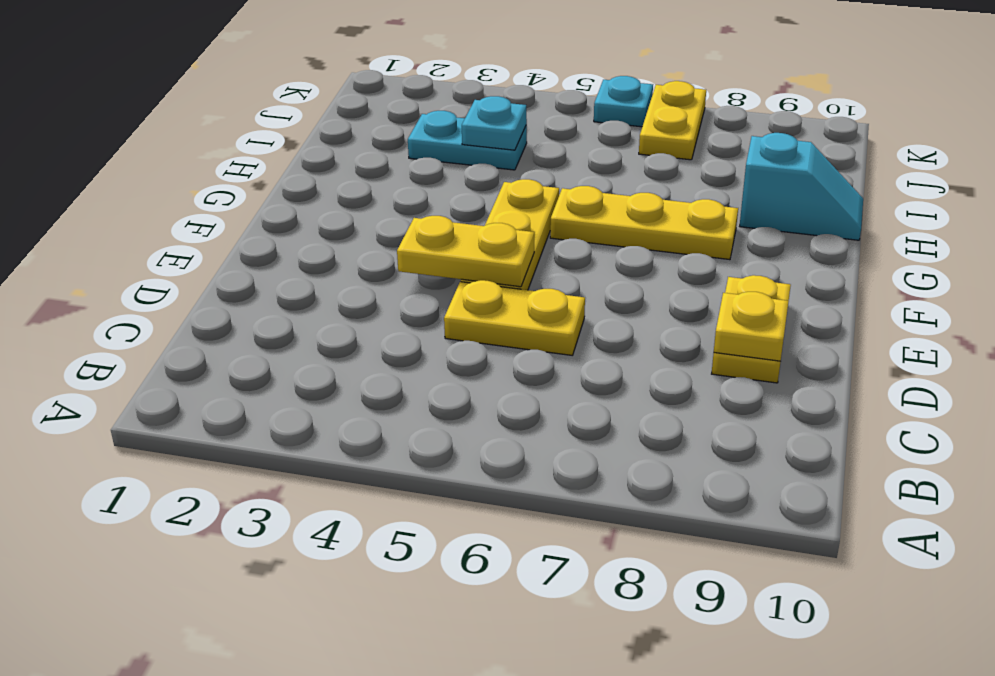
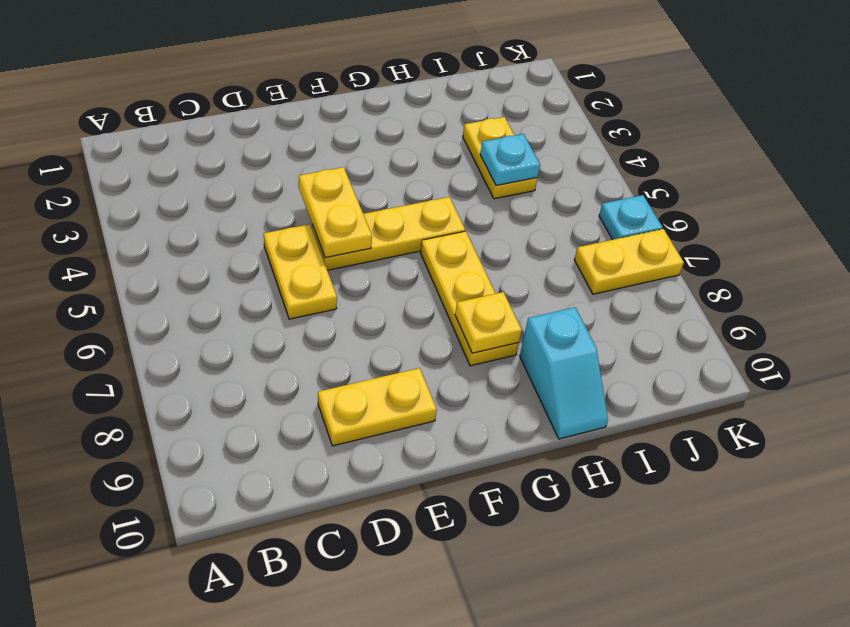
yellow plate D9 level 2 -> yellow plate G8 level 2
cyan plate I3:I4 level 1 -> yellow plate I3:I4 level 1

